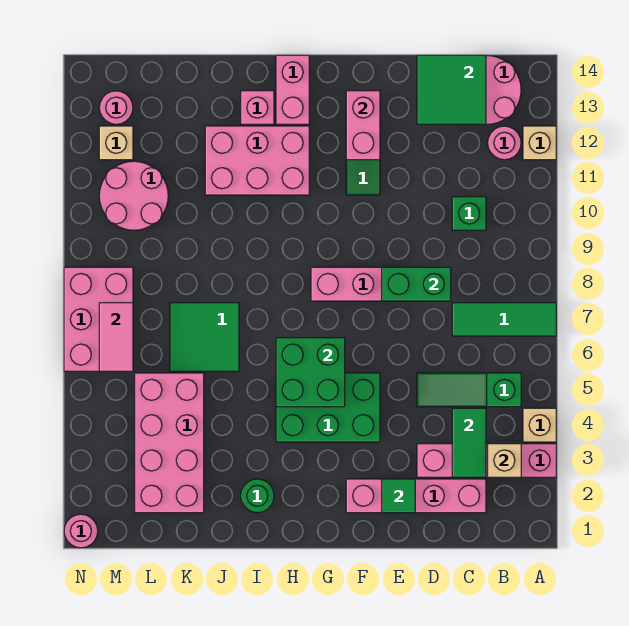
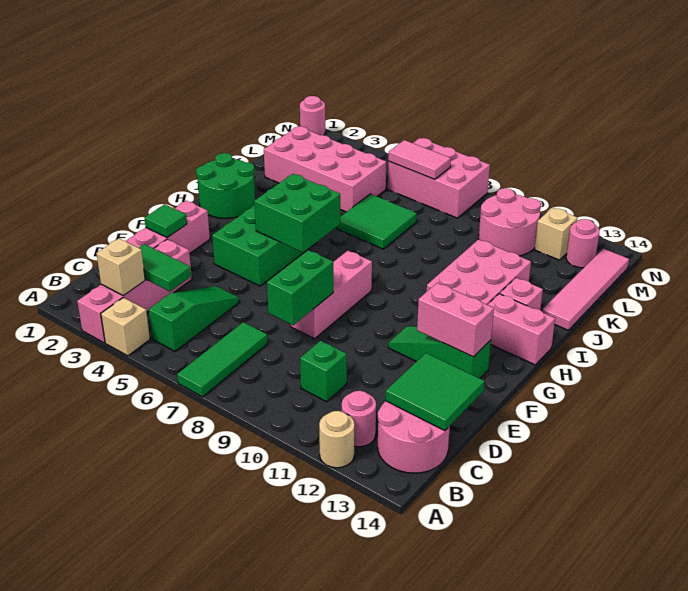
tan brick A12 level 1 -> tan round brick A12 level 1
green round brick I2 level 1 -> green round brick H1:I2 level 1
none -> pink tile J14:M14 level 1

